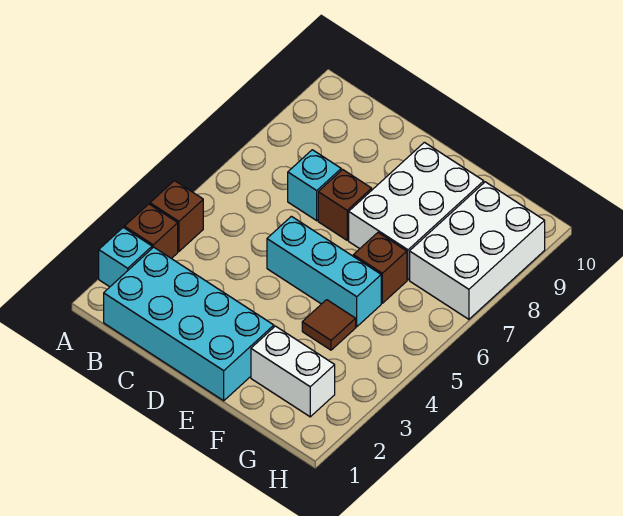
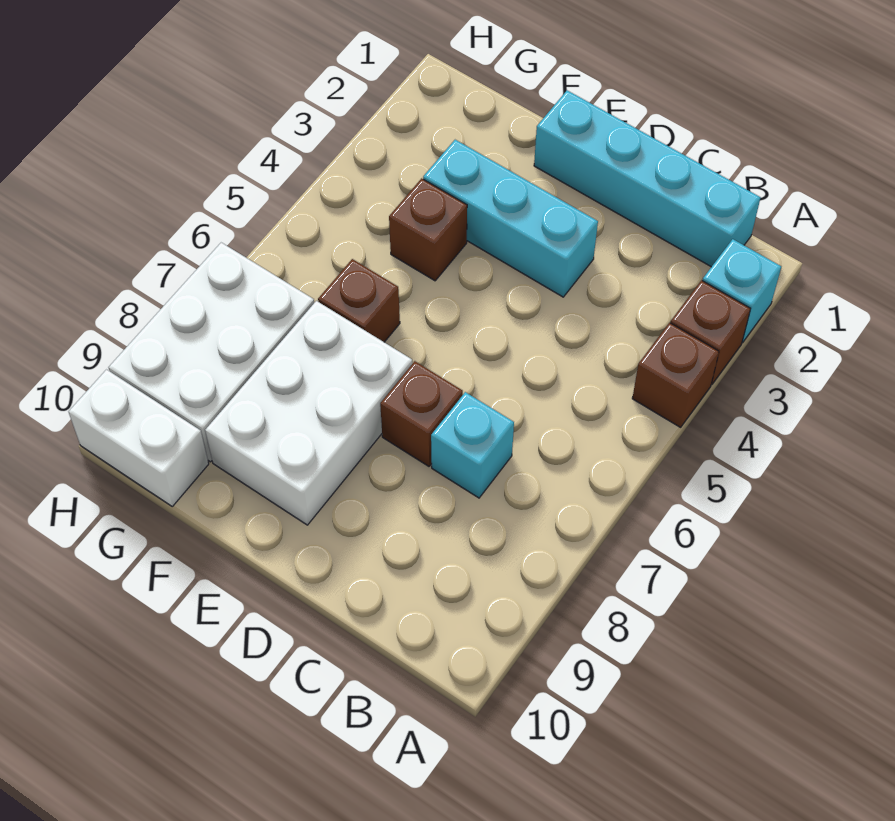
cyan brick B1:E2 level 1 -> cyan brick B1:E1 level 1
cyan brick D5:F5 level 1 -> cyan brick D3:F3 level 1
white brick F2:G2 level 1 -> white brick G10:H10 level 1
brown tile F4 level 1 -> brown brick F4 level 1

